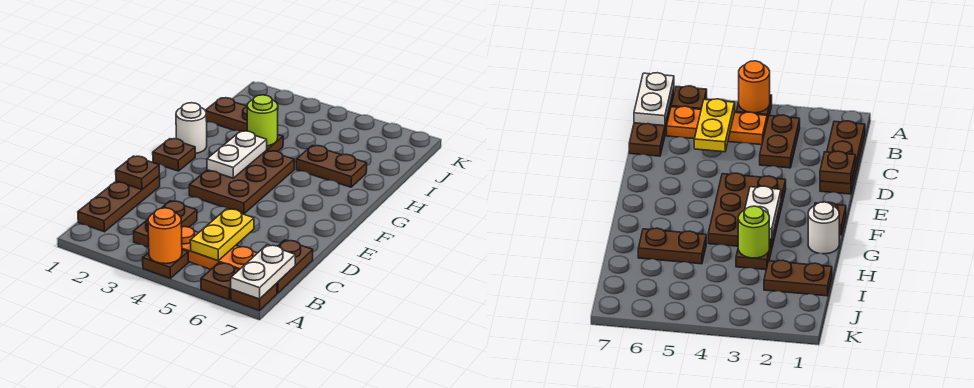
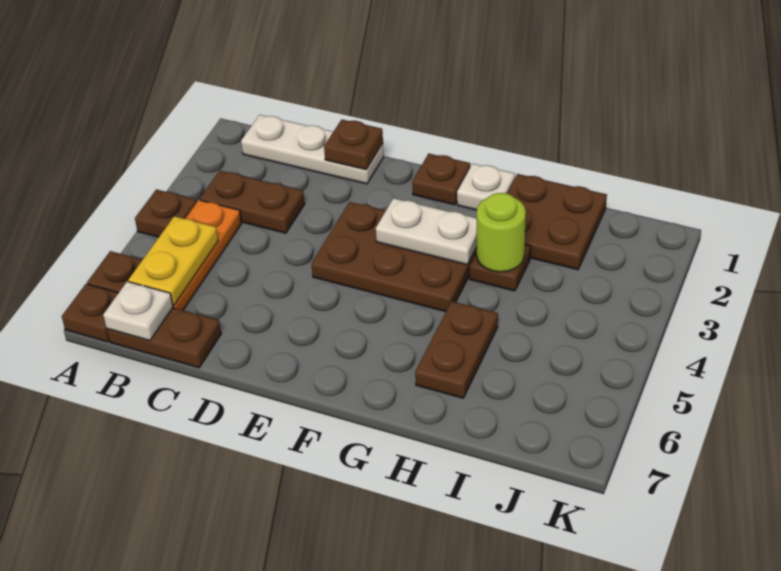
orange round brick A4 level 2 -> none
white plate A7:B7 level 2 -> white plate B7 level 2
brown plate B1:D1 level 1 -> white plate B1:D1 level 1
yellow plate B5:C5 level 2 -> yellow plate B5:B6 level 2
white round brick G1 level 1 -> white plate G1 level 1
brown plate I1:I2 level 1 -> brown plate H1:I2 level 1

